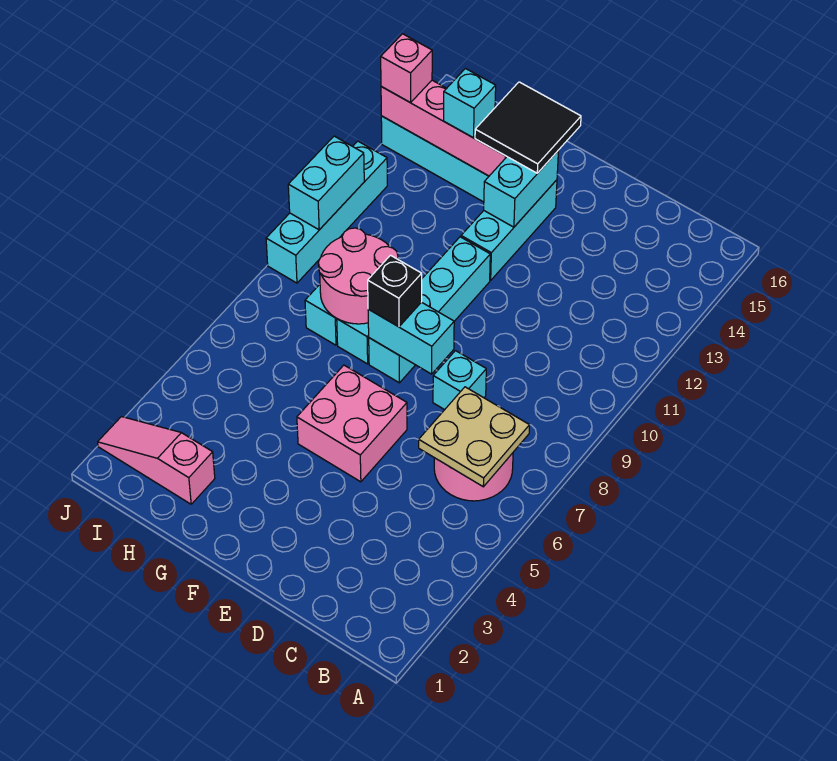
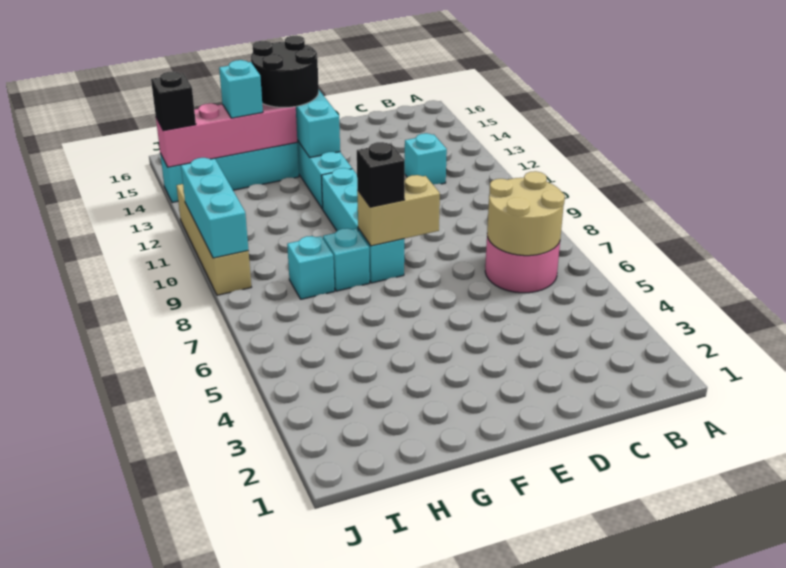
tan plate B6:C7 level 2 -> tan round brick B6:C7 level 2
cyan brick D8 level 1 -> cyan brick C12 level 1
pink brick E5:F6 level 1 -> none
cyan brick E8:F8 level 2 -> tan brick E8:F8 level 2
black tile F14:G15 level 3 -> black round brick F14:G15 level 3
pink round brick G8:H9 level 2 -> none
pink slope H2:J2 level 1 top H -> none
cyan brick J9:J12 level 1 -> tan brick J9:J12 level 1
cyan brick J10:J11 level 2 -> cyan brick J9:J11 level 2
pink brick J14 level 3 -> black brick J14 level 3

